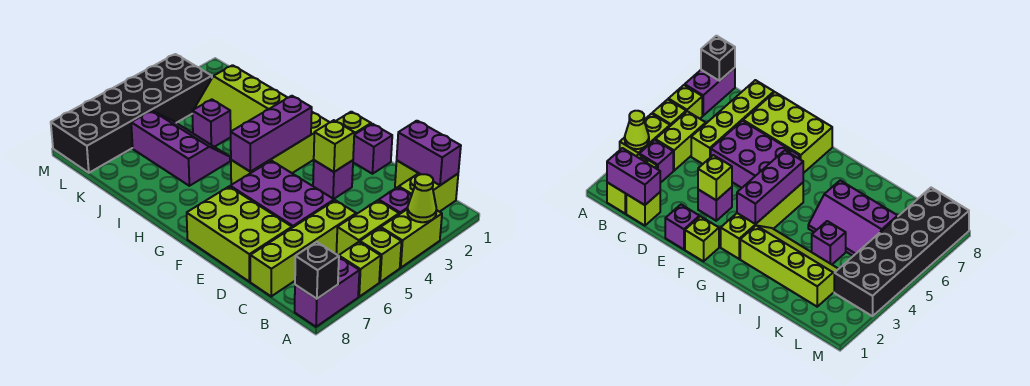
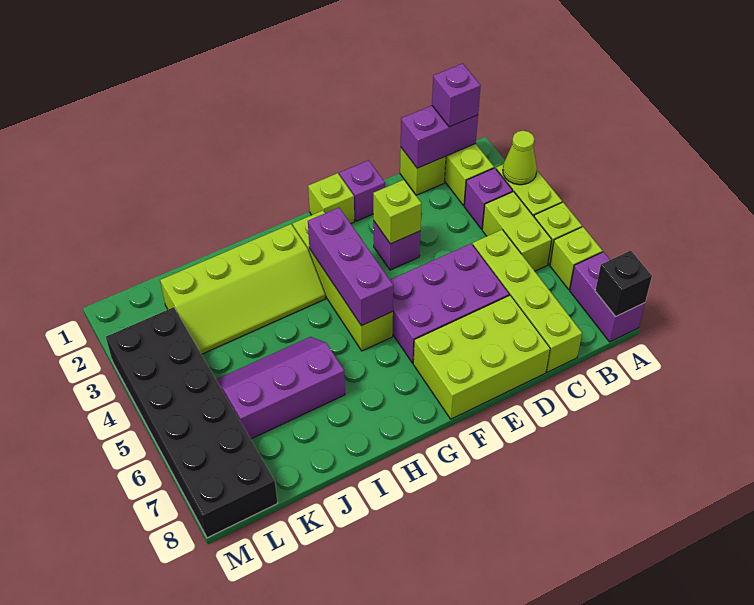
purple brick J4 level 1 -> purple brick B1 level 3

